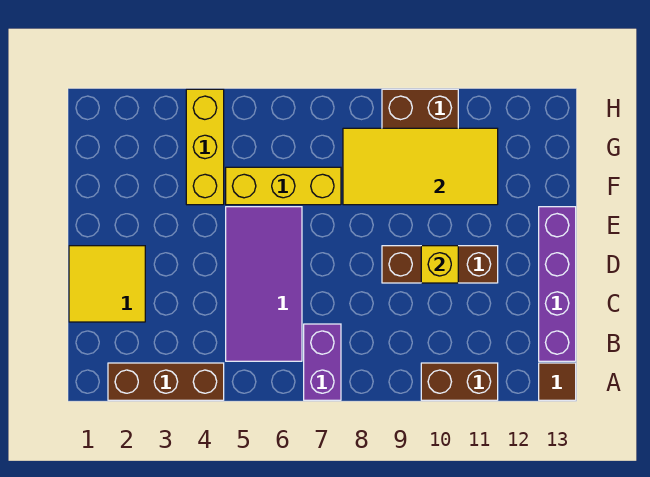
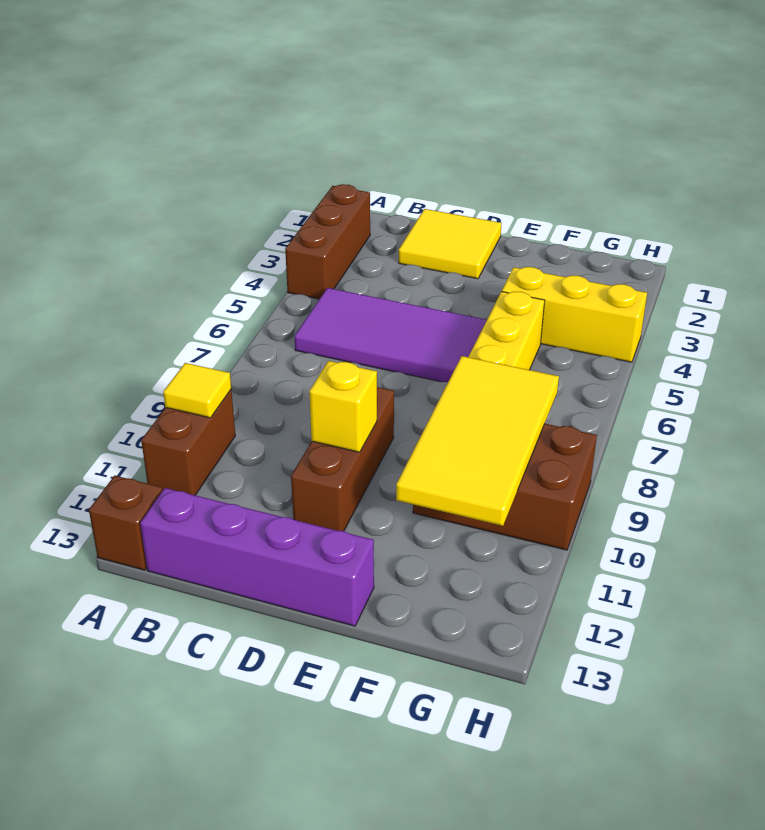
purple brick A7:B7 level 1 -> none
none -> yellow tile A10 level 2
brown tile A13 level 1 -> brown brick A13 level 1

